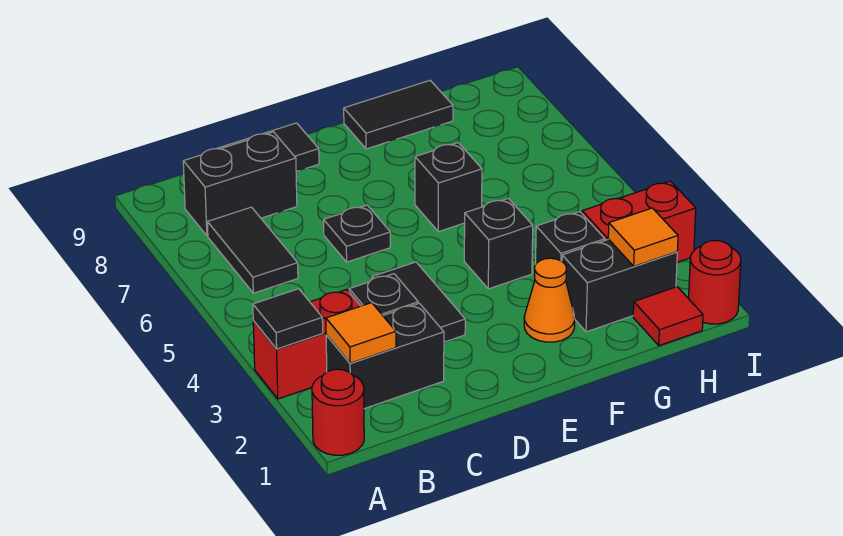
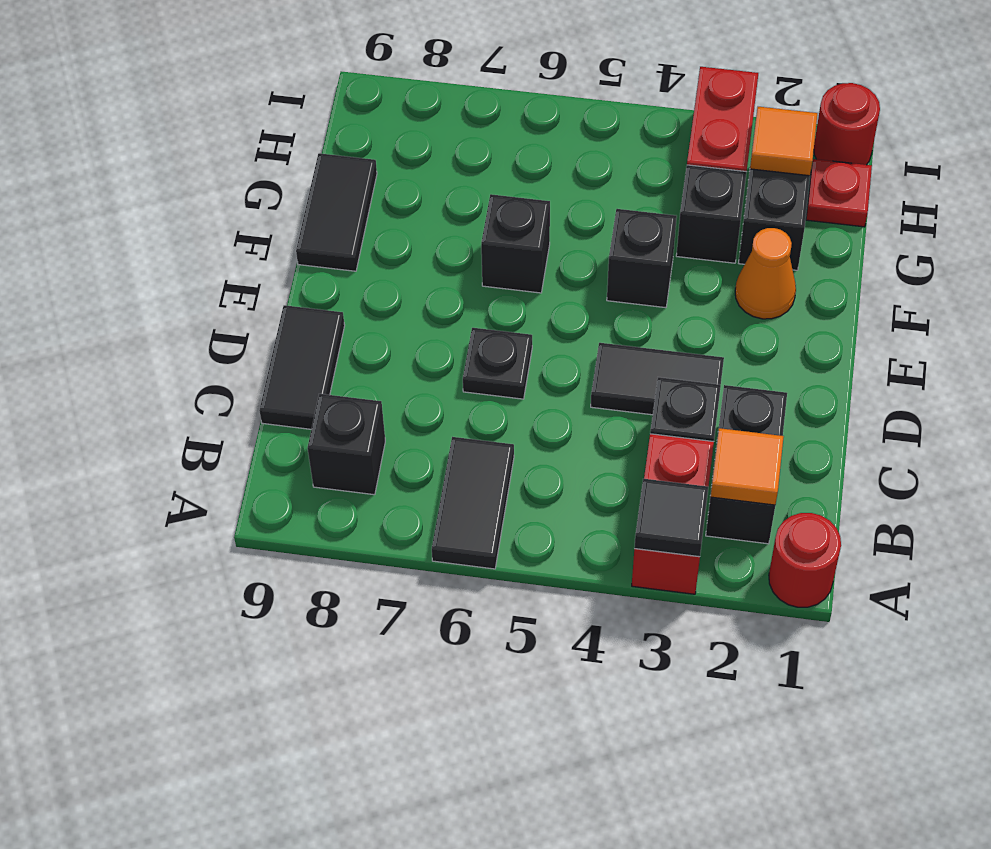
black tile B6:B7 level 1 -> black tile A6:B6 level 1
black brick B8:C8 level 1 -> black brick B8 level 1
red tile H1 level 1 -> red plate H1 level 1

